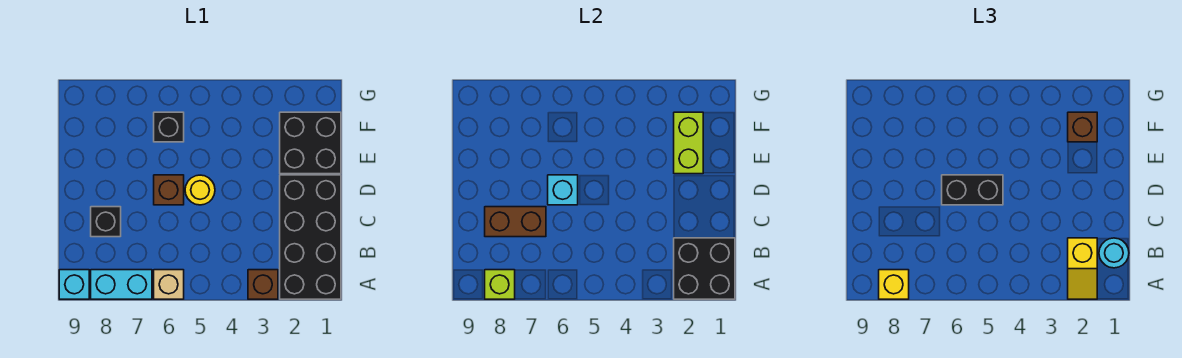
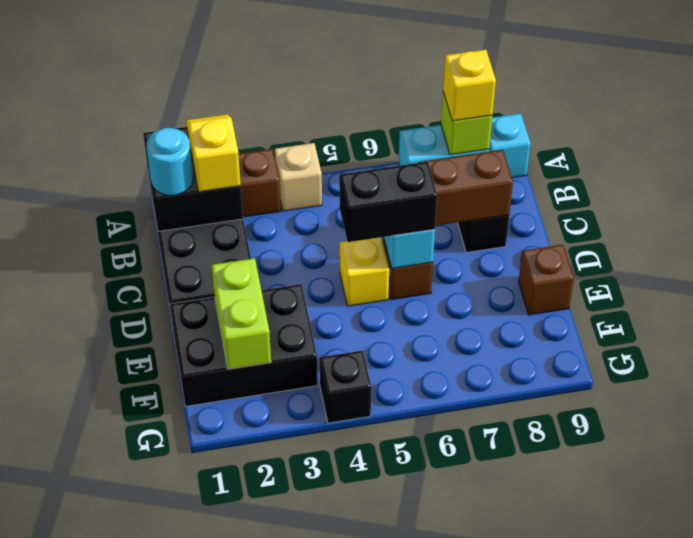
tan brick A6 level 1 -> tan brick A4 level 1
yellow round brick D5 level 1 -> yellow brick D5 level 1
black brick E1:F2 level 1 -> black brick E1:F3 level 1
brown brick F2 level 3 -> brown brick E9 level 1
black brick F6 level 1 -> black brick G4 level 1

